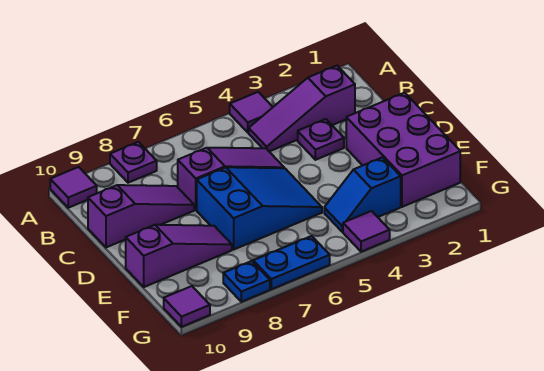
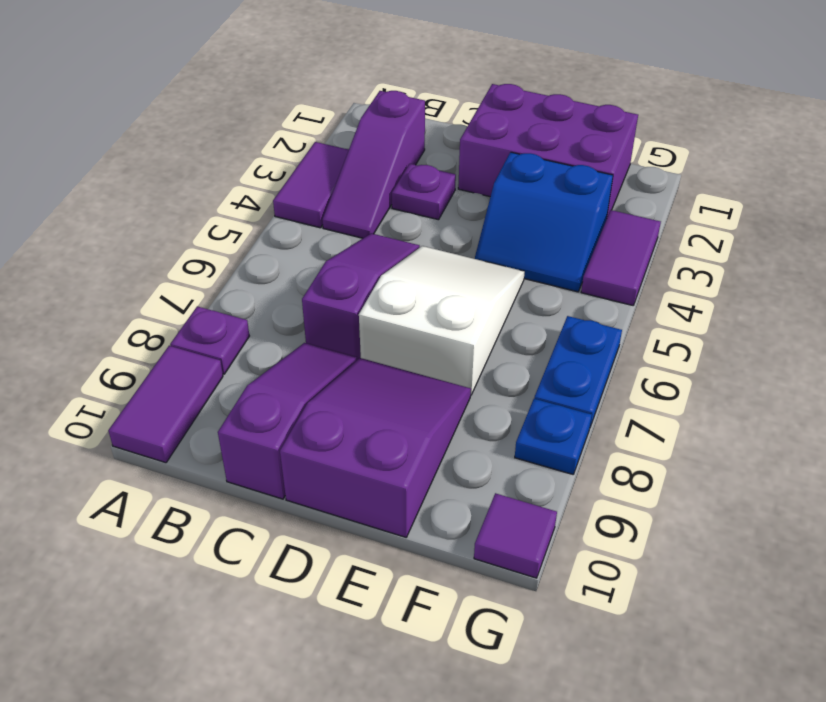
purple tile A4 level 1 -> purple tile A3:A4 level 1
purple tile A10 level 1 -> purple tile A9:A10 level 1
blue slope D5:E7 level 1 top 7 -> white slope D5:E7 level 1 top 7
purple slope E8:E10 level 1 top 10 -> purple slope D8:E10 level 1 top 10
blue slope F3:F4 level 1 top 3 -> blue slope E3:F4 level 1 top 3
purple tile G4 level 1 -> purple tile G3:G4 level 1

